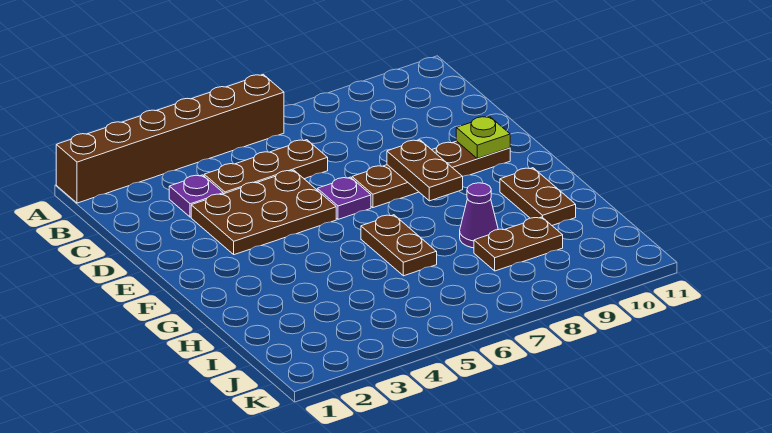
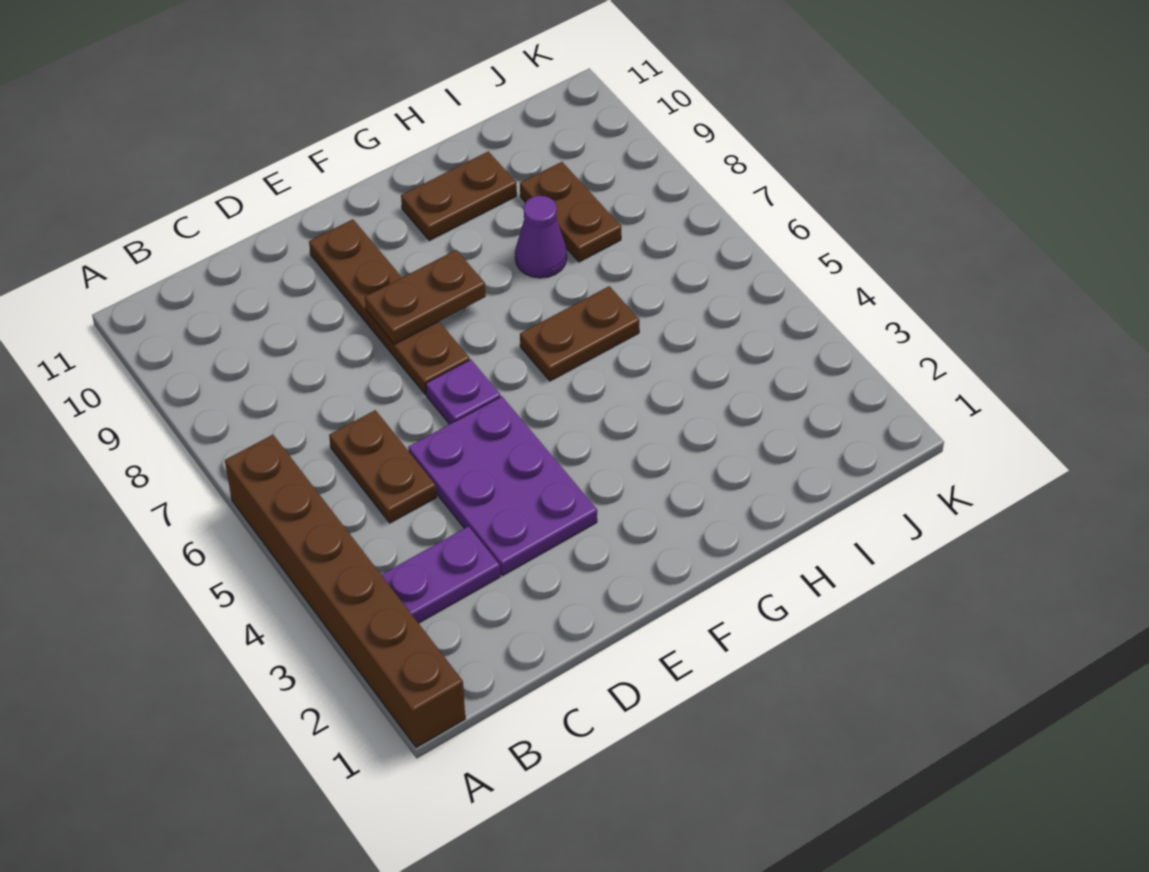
purple plate C3 level 1 -> purple plate B3:C3 level 1
brown plate C4:C6 level 1 -> brown plate C5:C6 level 1
brown plate D3:E5 level 1 -> purple plate D3:E5 level 1
lime plate E10 level 2 -> none

